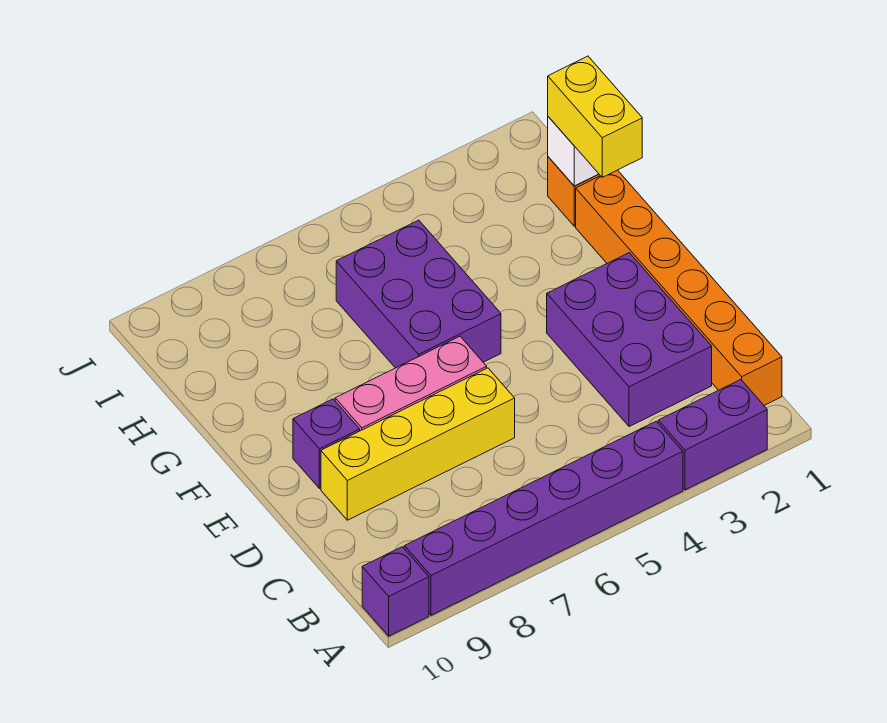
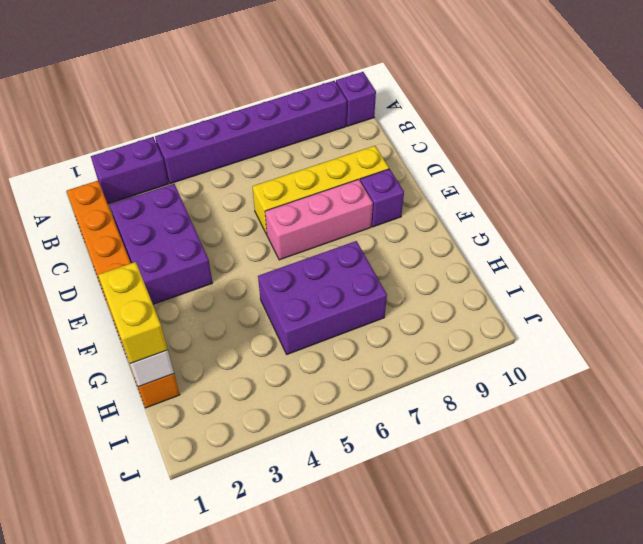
purple brick F5:H6 level 1 -> purple brick G5:H7 level 1

